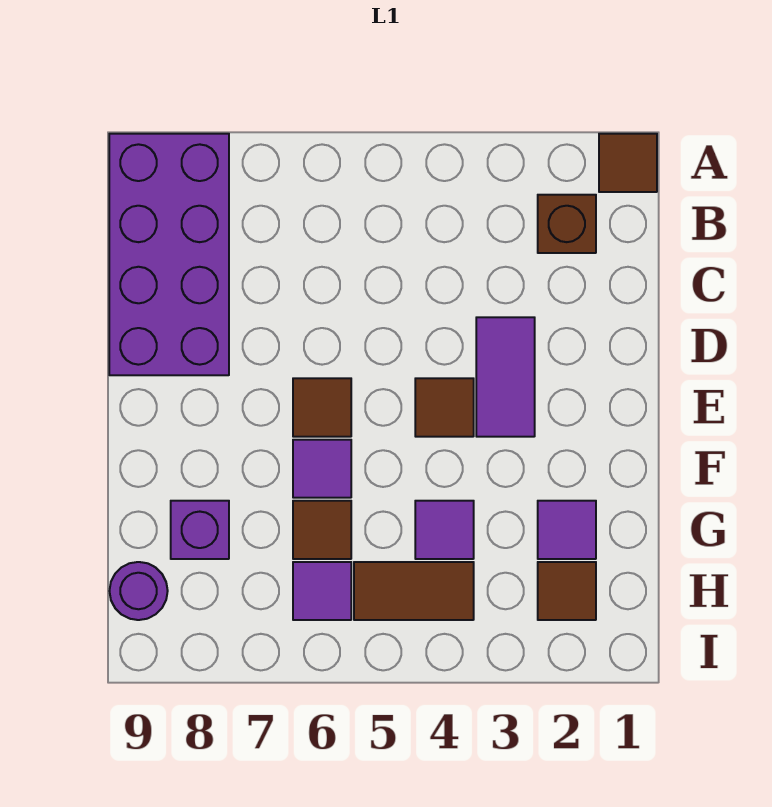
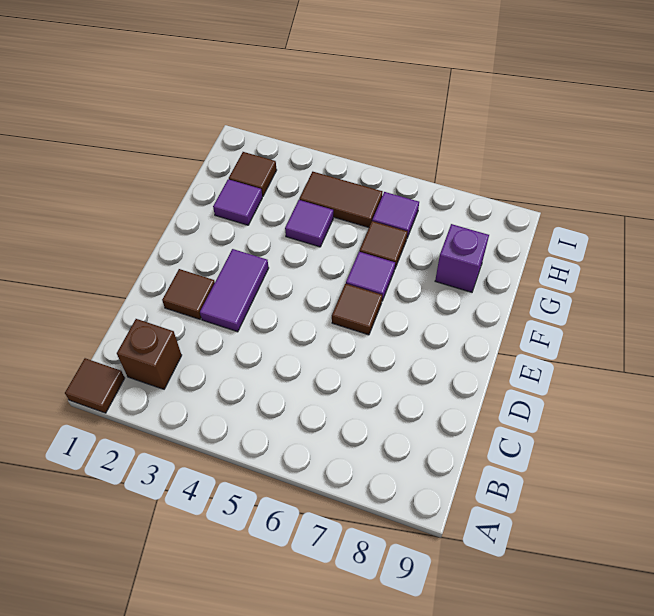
purple brick A8:D9 level 1 -> none
brown tile E4 level 1 -> brown tile D2 level 1
purple round brick H9 level 1 -> none

